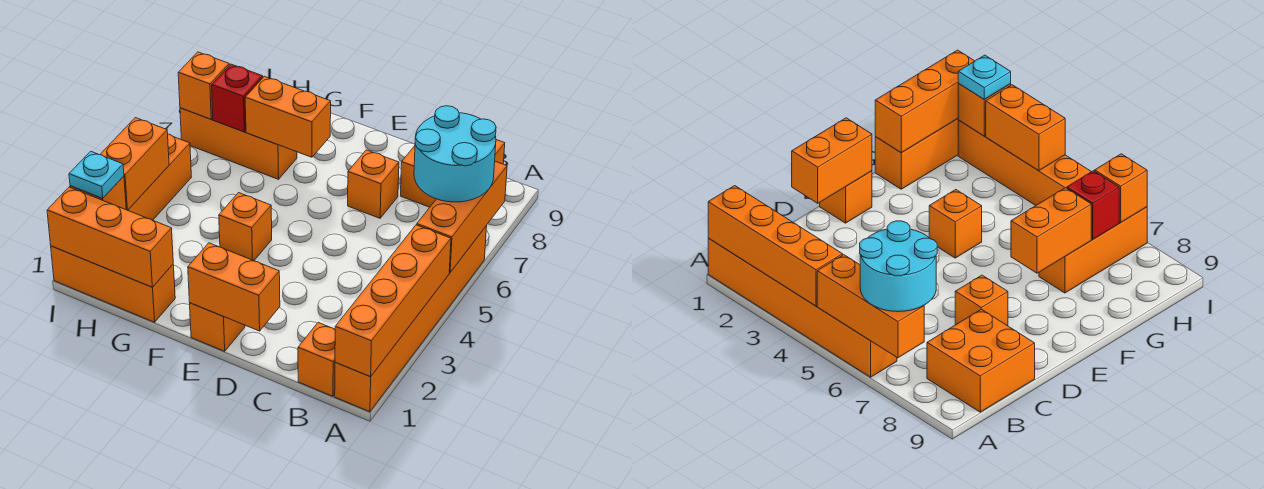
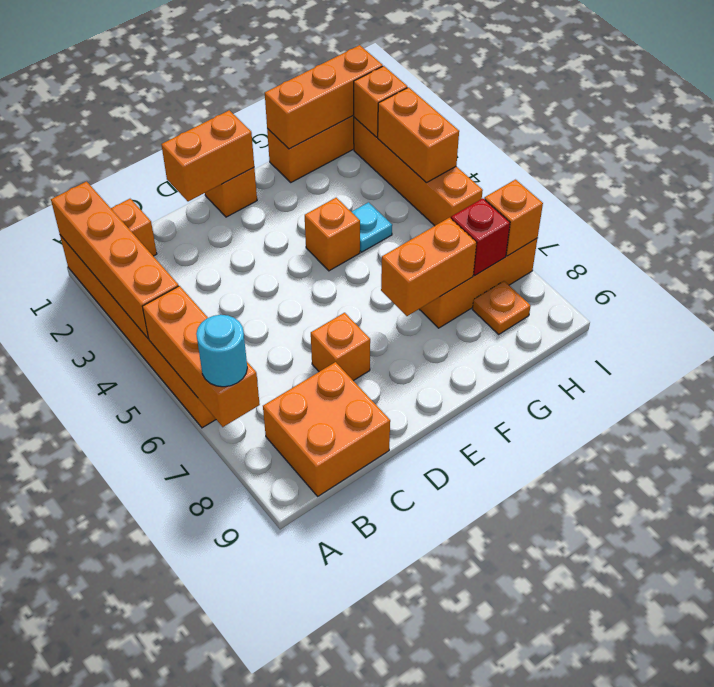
cyan round brick A6:B7 level 3 -> cyan round brick A7 level 3
none -> orange plate H8 level 1
cyan plate I2 level 3 -> cyan plate G4 level 1

